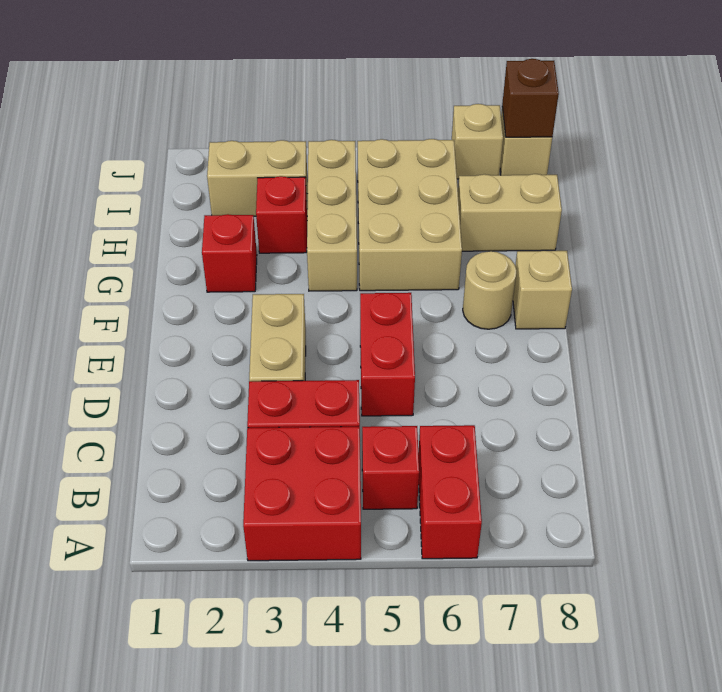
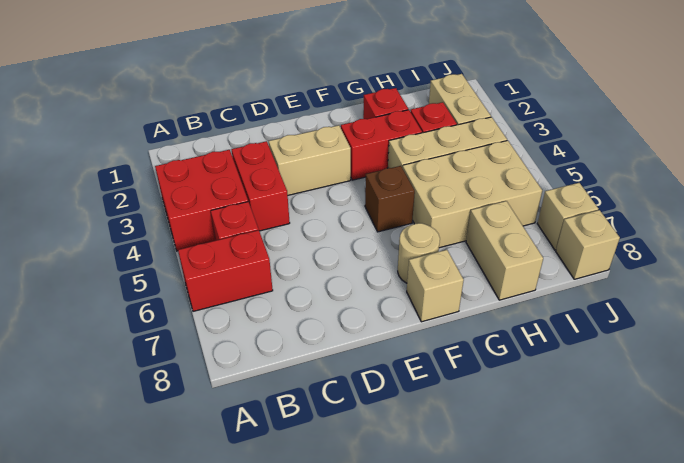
red brick D5:E5 level 1 -> red brick F3:G3 level 1
brown brick J8 level 2 -> brown brick F5 level 1

